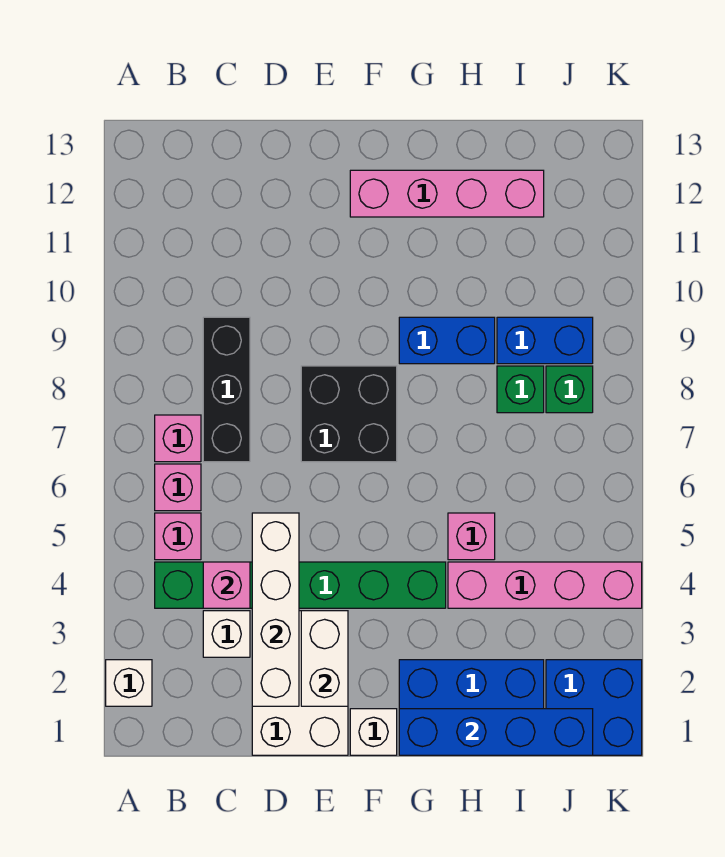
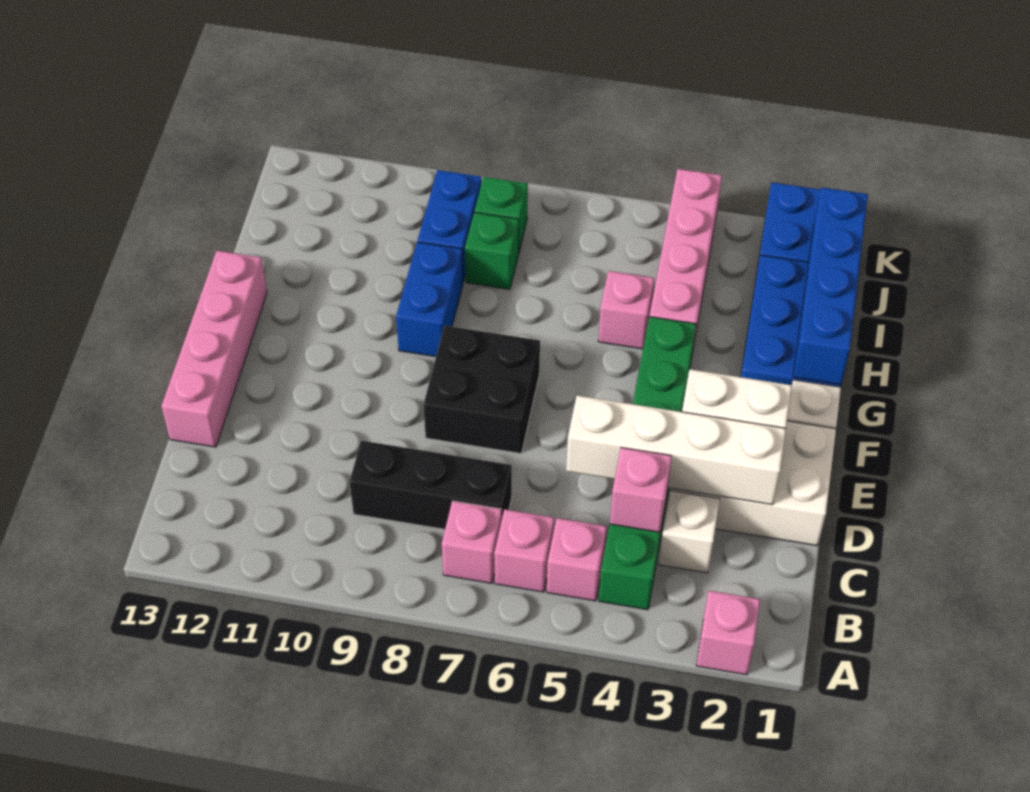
white brick A2 level 1 -> pink brick A2 level 1
pink brick F12:I12 level 1 -> pink brick D13:G13 level 1

